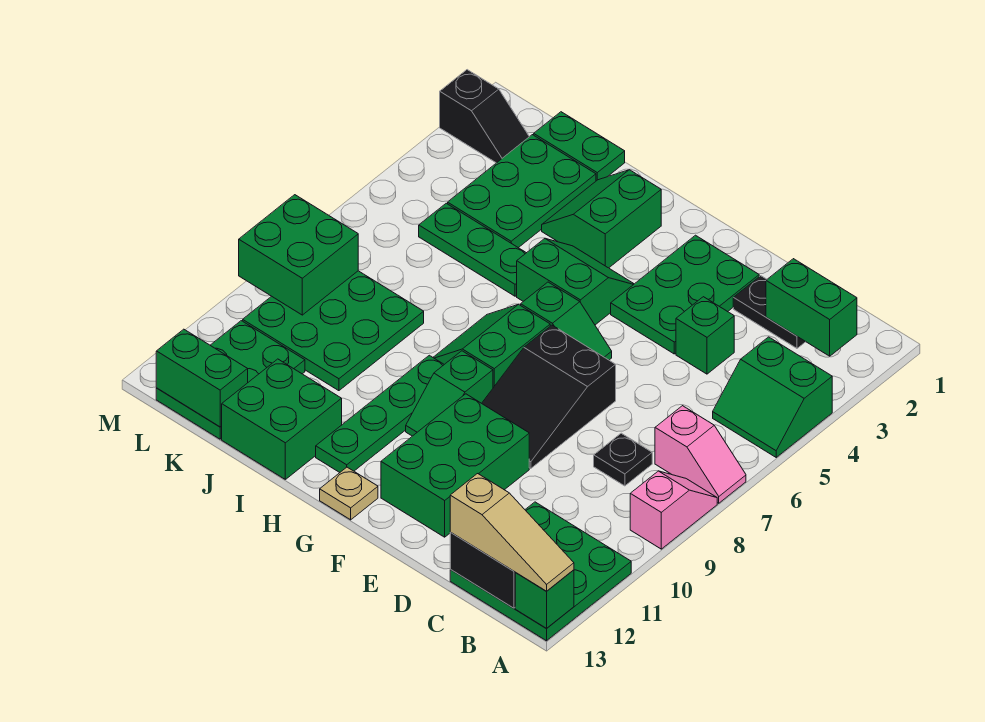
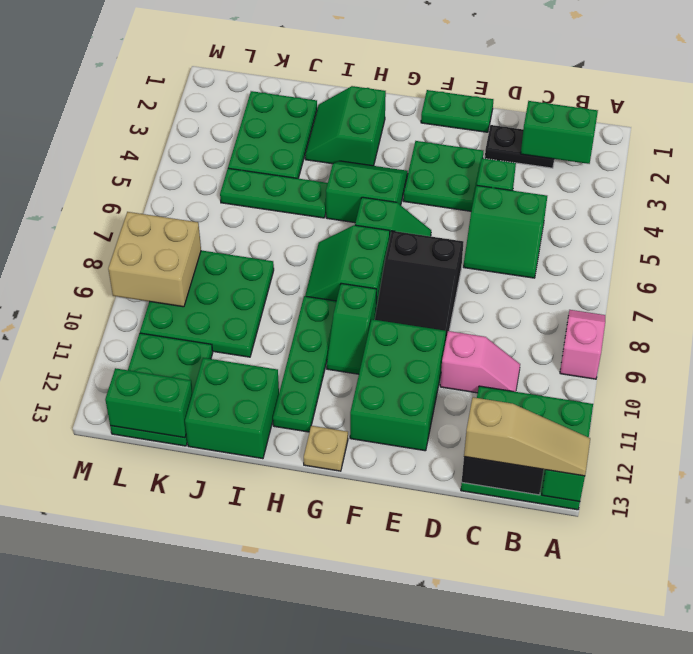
green slope A4:B5 level 1 top 4 -> green slope C5:D6 level 1 top 5
pink slope A7:B7 level 1 top B -> pink slope C10:D10 level 1 top D
black plate C8 level 1 -> none
green plate E2:F4 level 1 -> green plate E3:F4 level 1
green plate J1:K1 level 1 -> green plate E1:F1 level 1
black slope L2:M2 level 1 top M -> none
green brick L8:M9 level 2 -> tan brick L8:M9 level 2

